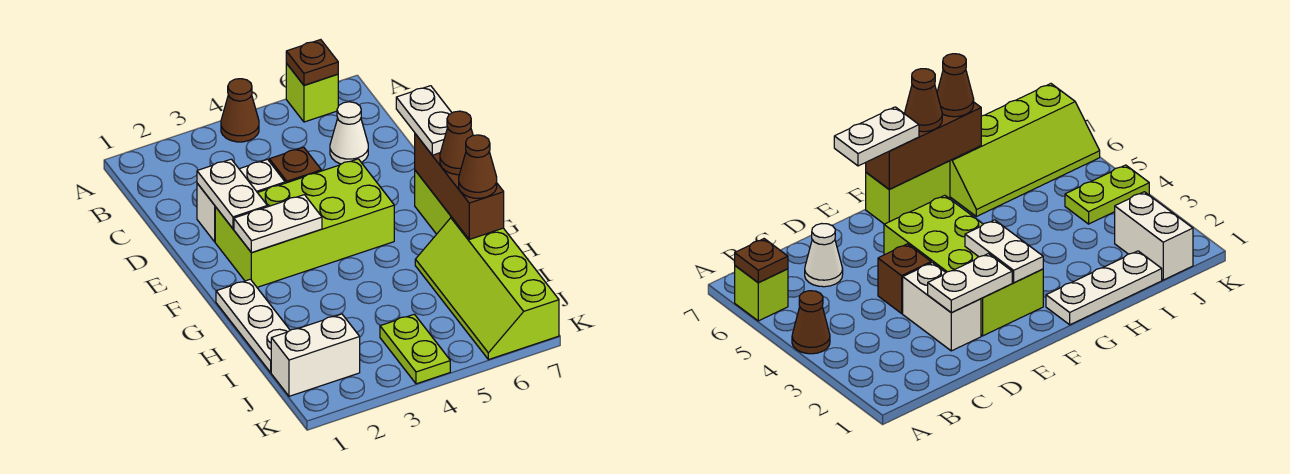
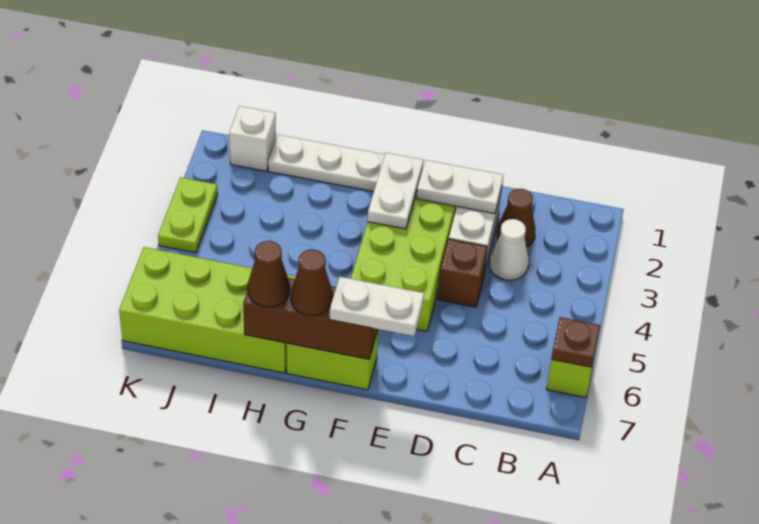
brown cone A4 level 1 -> brown cone C2 level 1
white cone C6 level 1 -> white cone C3 level 1
lime slope H6:K7 level 1 top 7 -> lime brick H6:K7 level 1
white brick J1:J2 level 1 -> white brick J1 level 1
lime plate J4:K4 level 1 -> lime plate K3:K4 level 1

